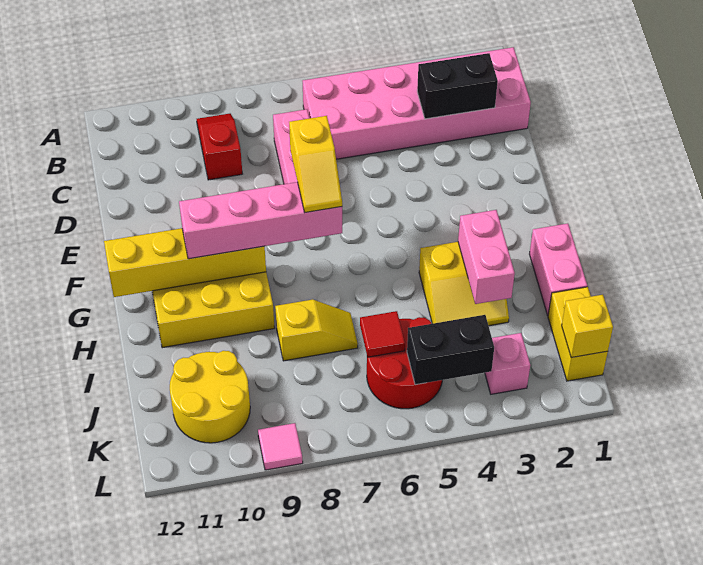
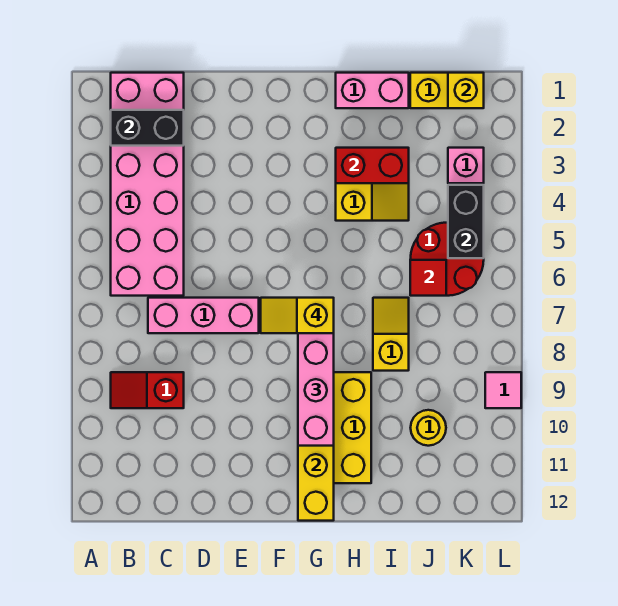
black brick C2:C3 level 2 -> black brick B2:C2 level 2
yellow slope F7:G7 level 4 top F -> yellow slope F7:G7 level 4 top G
pink brick H3:I3 level 2 -> red brick H3:I3 level 2
yellow round brick J10:K11 level 1 -> yellow round brick J10 level 1

